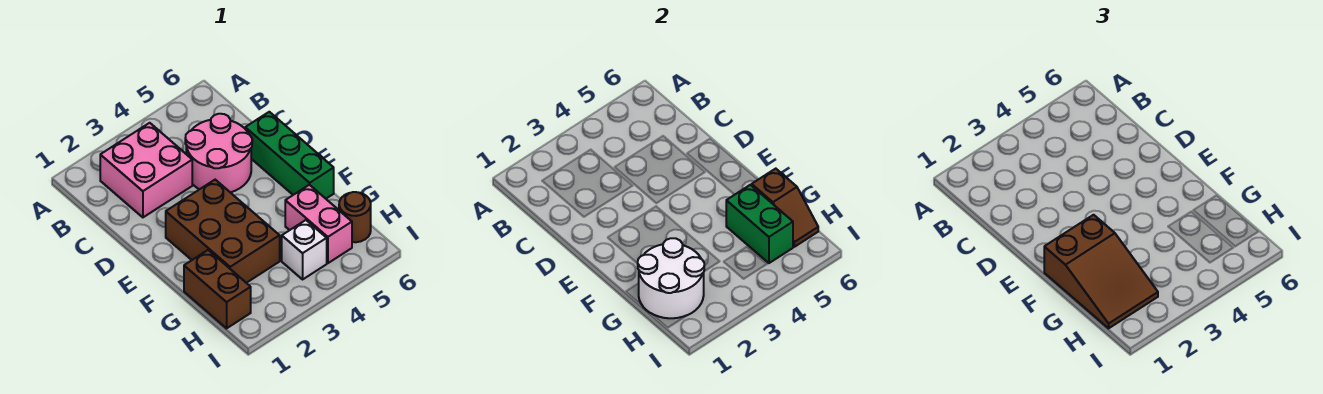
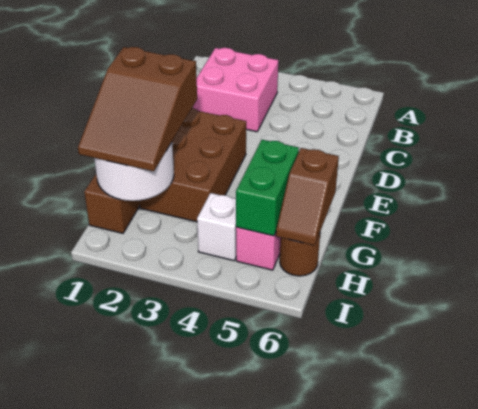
pink round brick C4:D5 level 1 -> none
green brick D6:F6 level 1 -> none

